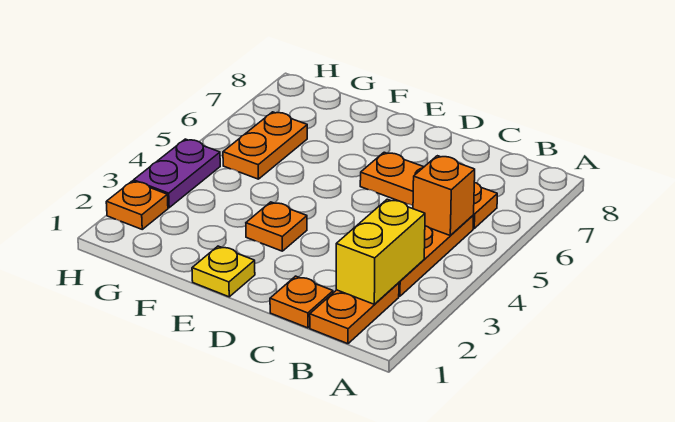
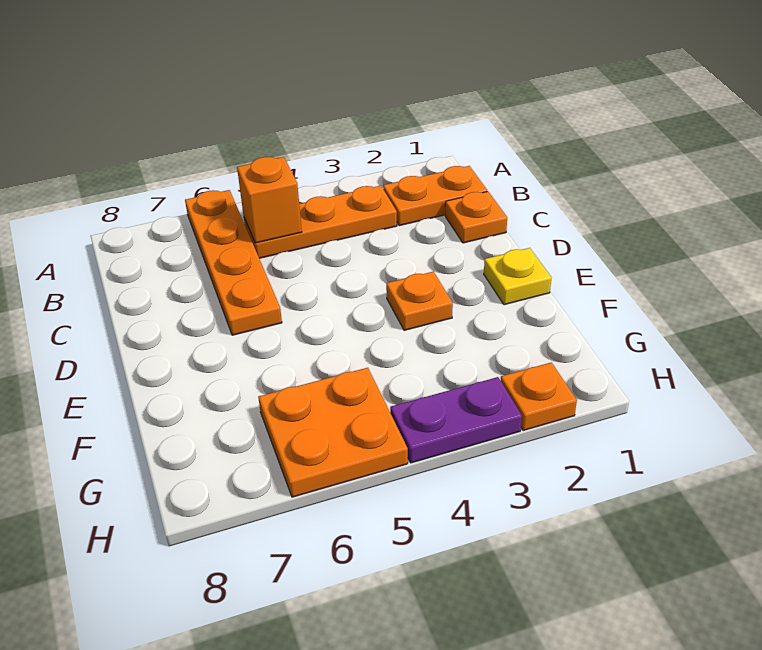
yellow brick B2:B3 level 2 -> none
orange plate B6:D6 level 1 -> orange plate A6:D6 level 1
orange plate G5:G6 level 1 -> orange plate G5:H6 level 1

